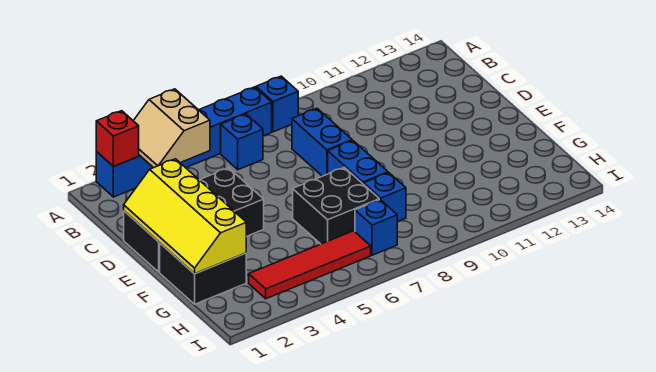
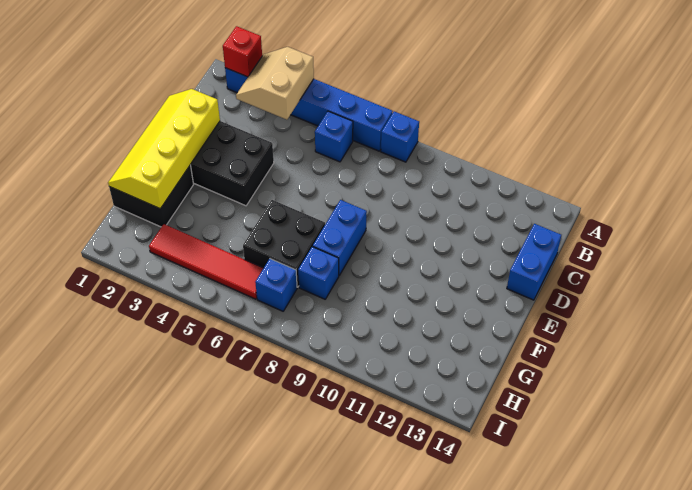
blue brick C8:D8 level 1 -> blue brick C14:D14 level 1

